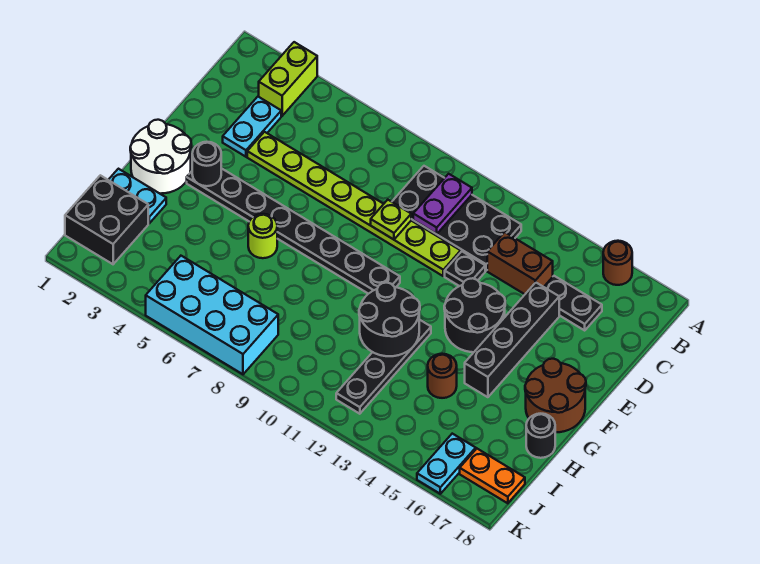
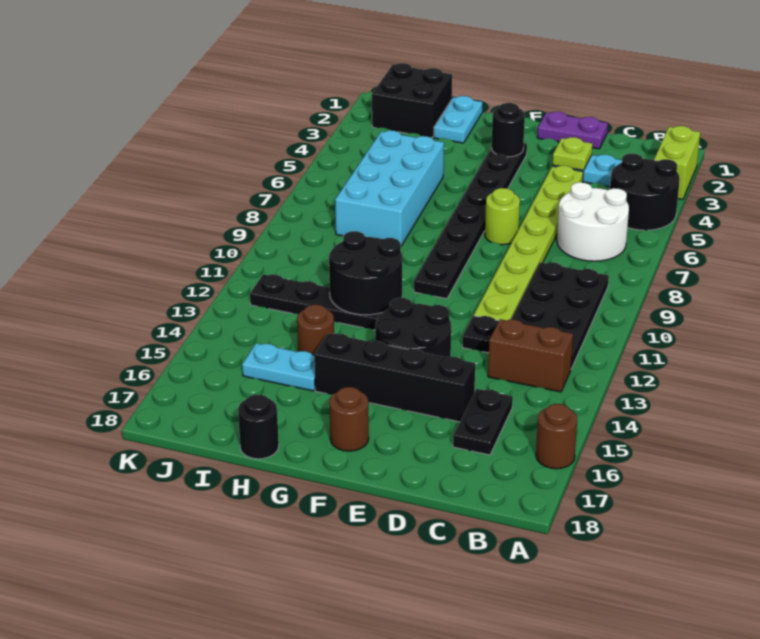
lime brick A3:B3 level 1 -> lime brick A2:A3 level 1
none -> black round brick A4:B5 level 1
purple plate B10:C10 level 2 -> purple plate D1:E1 level 1
brown brick C13:C14 level 1 -> brown brick B13:C13 level 1
lime plate D9 level 2 -> lime plate D3 level 2
white round brick F1:G2 level 1 -> white round brick B6:C7 level 1
brown round brick F17:G18 level 1 -> brown round brick F17 level 1
lime round brick G6 level 1 -> lime round brick E7 level 1
cyan brick J5:K8 level 1 -> cyan brick H5:I8 level 1
cyan plate J16:K16 level 1 -> cyan plate H15:I15 level 1
orange plate J17:J18 level 1 -> none

